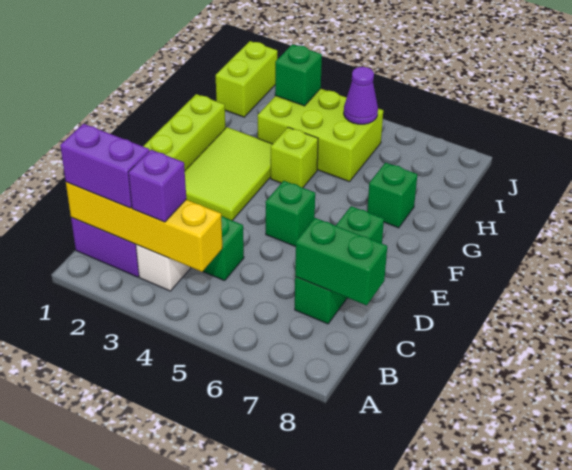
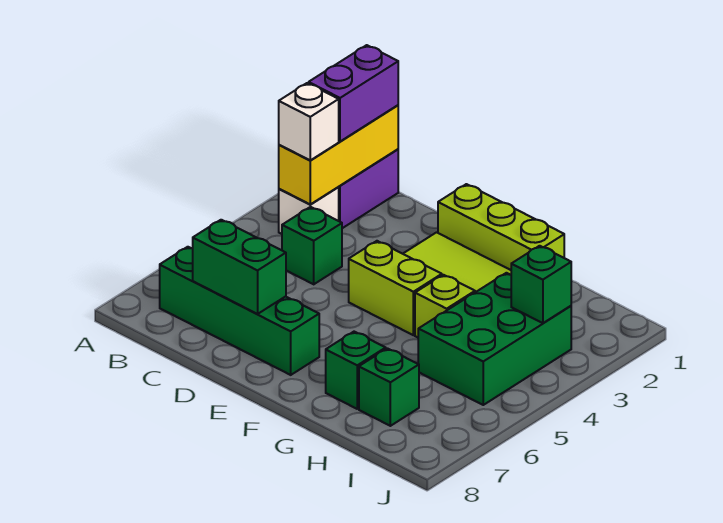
yellow brick B1:B4 level 2 -> yellow brick B1:B3 level 2
purple brick B3 level 3 -> white brick B3 level 3
green brick C7:E7 level 1 -> green brick B7:E7 level 1
green brick C7:C8 level 2 -> green brick C7:D7 level 2
green brick E5 level 1 -> green brick H7 level 1
lime brick H3:I5 level 1 -> green brick H3:I5 level 1
lime brick I1:J1 level 1 -> lime brick E4:F4 level 1
purple cone I5 level 2 -> none

